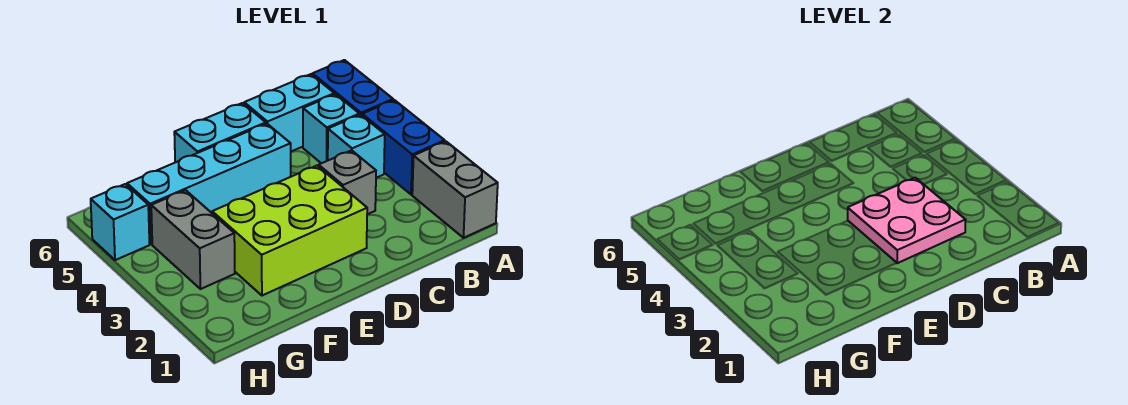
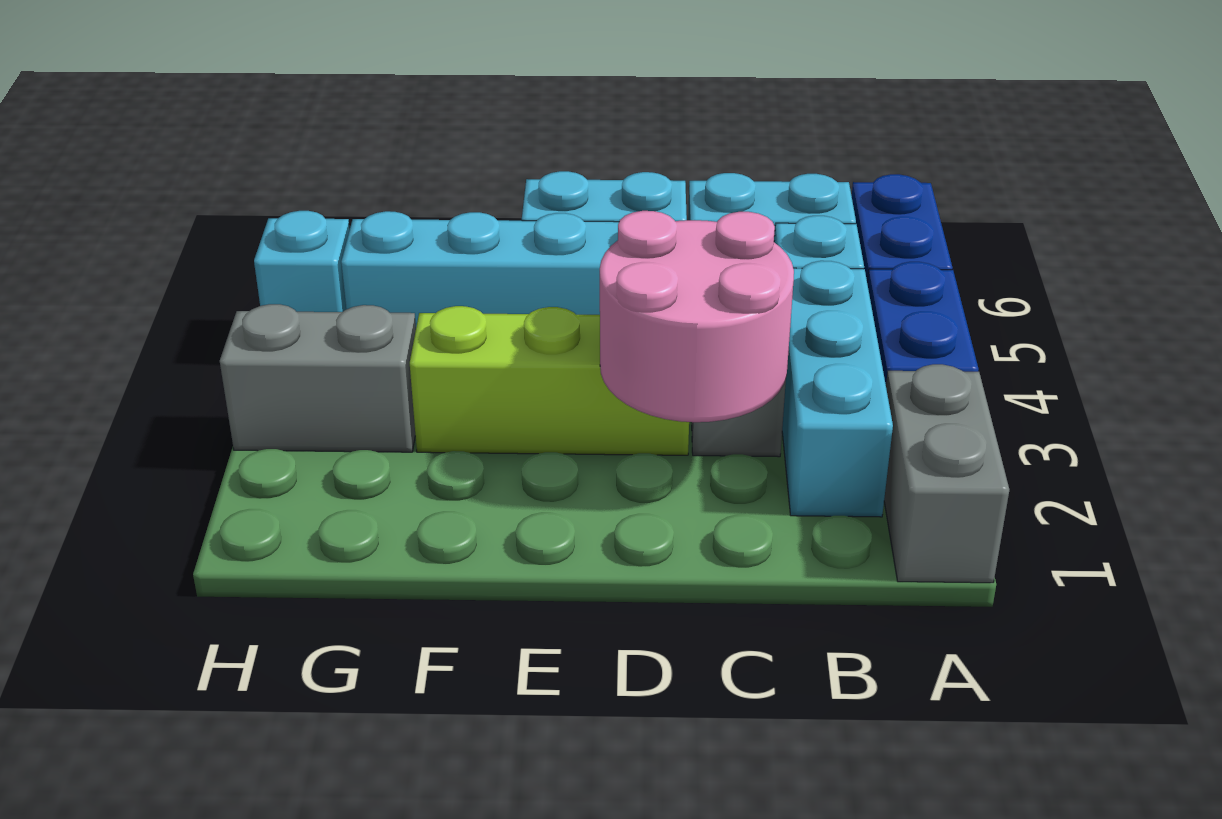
cyan brick B4 level 1 -> cyan brick B2:B4 level 1
pink plate C2:D3 level 2 -> pink round brick C2:D3 level 2
lime brick D2:F3 level 1 -> lime brick D3:F3 level 1
grey brick G3:G4 level 1 -> grey brick G3:H3 level 1

